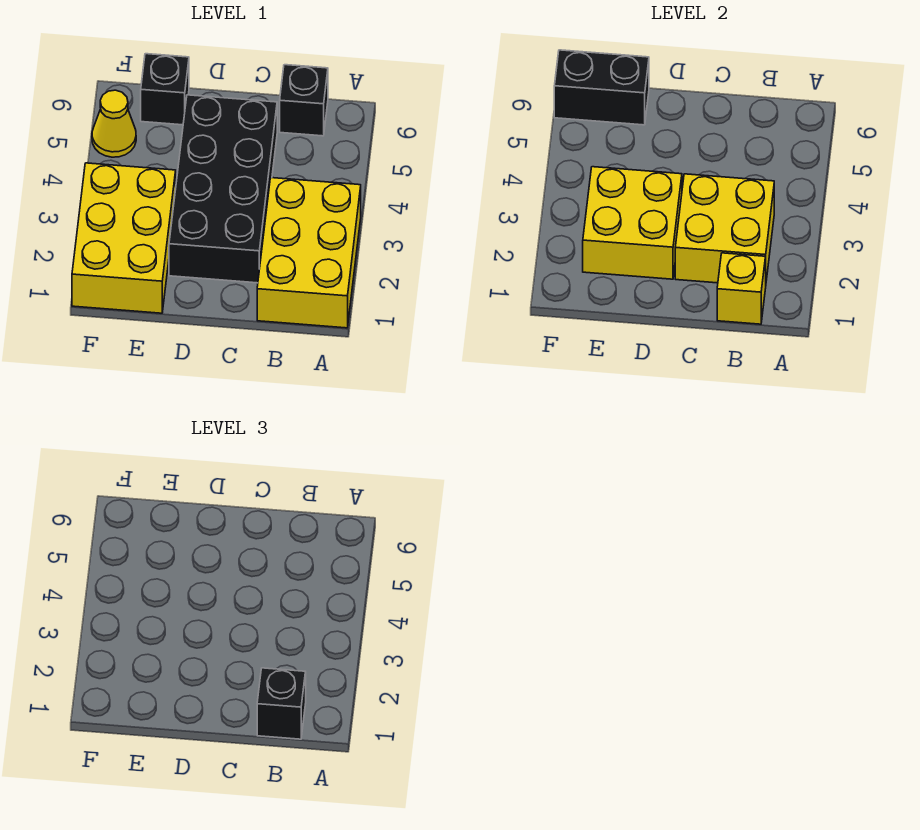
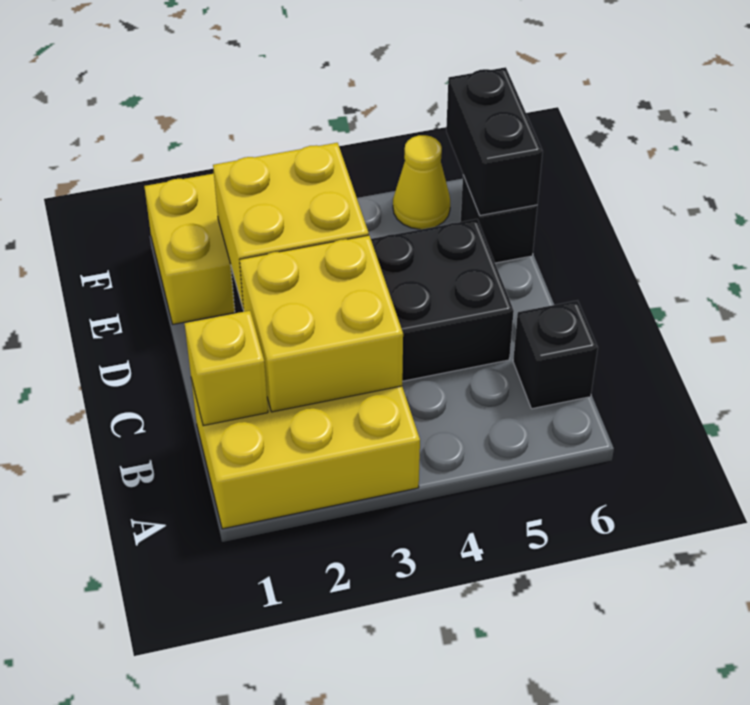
black brick B1 level 3 -> none

